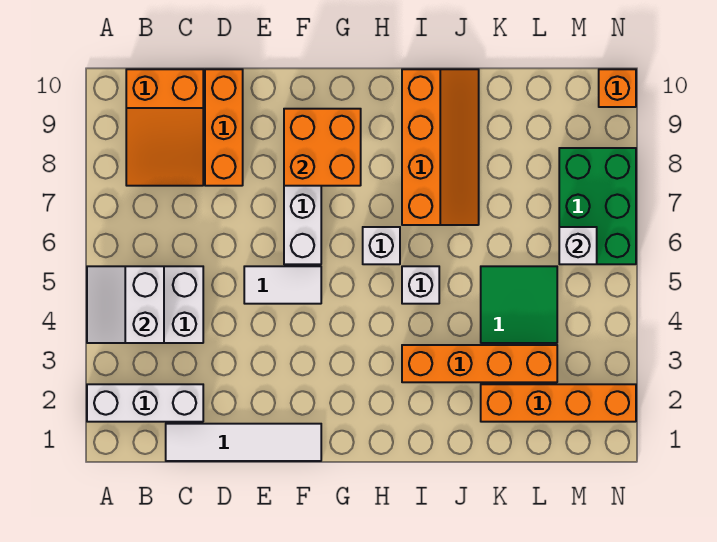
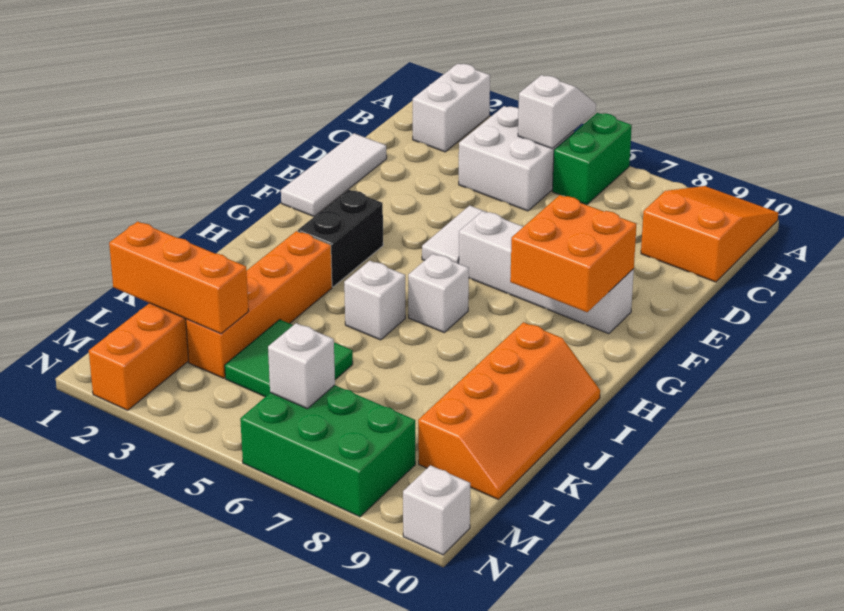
white brick A2:C2 level 1 -> white brick A2:B2 level 1
white slope A4:B5 level 2 top B -> white slope A5:B5 level 2 top B
none -> green brick A6:B6 level 1
orange slope B8:C10 level 1 top 10 -> orange slope A9:C10 level 1 top C
white tile C1:F1 level 1 -> white tile D1:F1 level 1
orange brick D8:D10 level 1 -> orange brick L1:L3 level 2
none -> black brick G3:H3 level 1
orange slope I7:J10 level 1 top I -> orange slope I9:L10 level 1 top 9
orange brick N10 level 1 -> white brick N10 level 1

